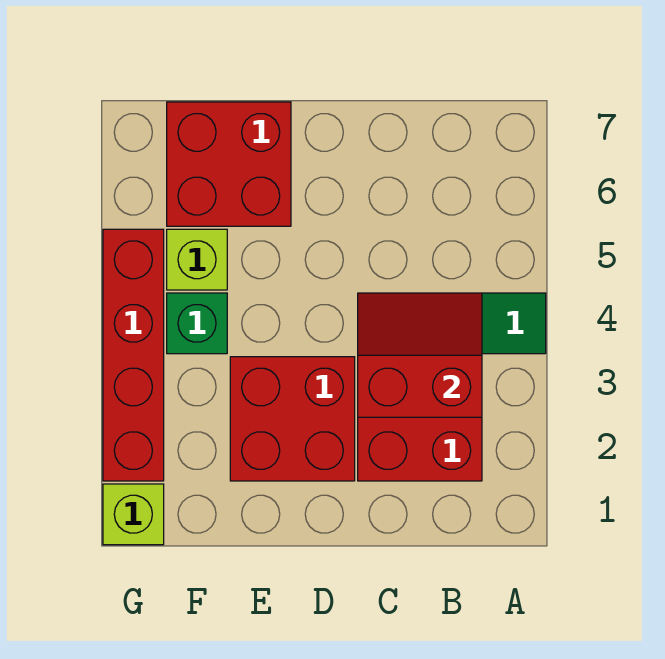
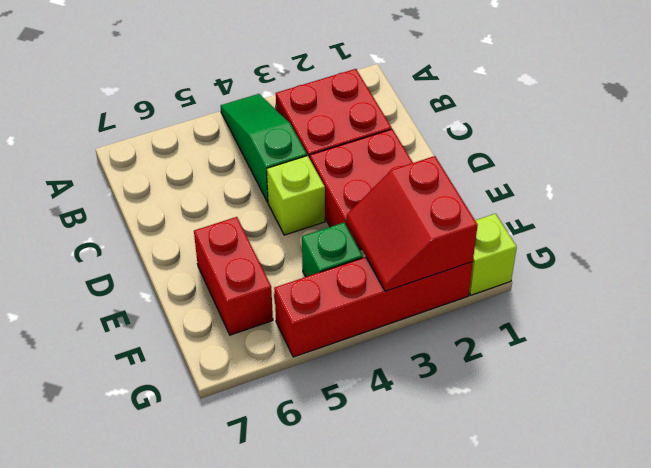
red slope B3:C4 level 2 top 3 -> red slope F2:G3 level 2 top 2
red brick E6:F7 level 1 -> red brick E6:F6 level 1
lime brick F5 level 1 -> lime brick D4 level 1

